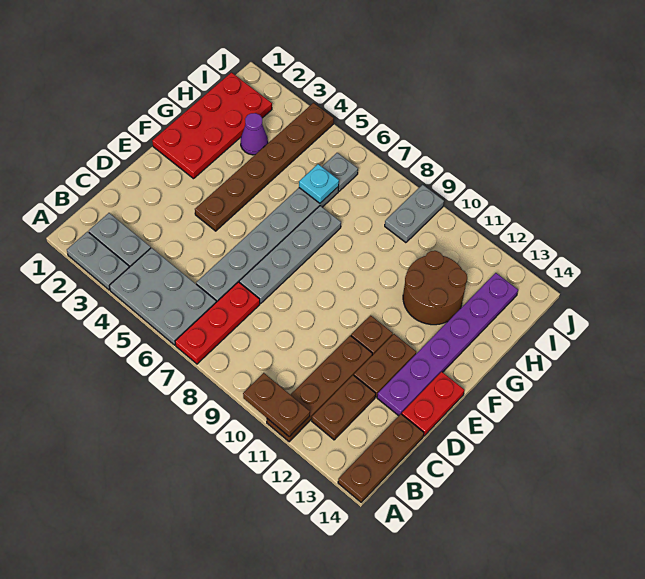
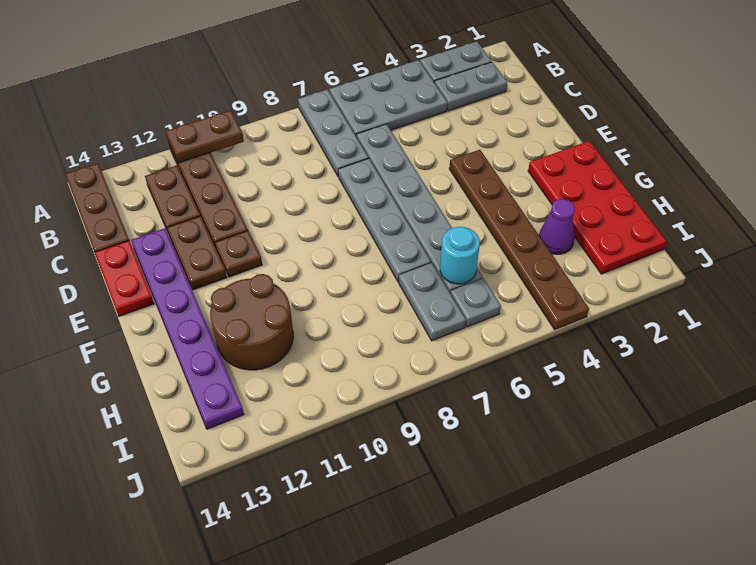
red plate A7:C7 level 1 -> grey plate A7:C7 level 1
cyan plate H6 level 2 -> cyan round brick H6 level 2
grey plate I9:J9 level 1 -> grey plate H7:I7 level 1

